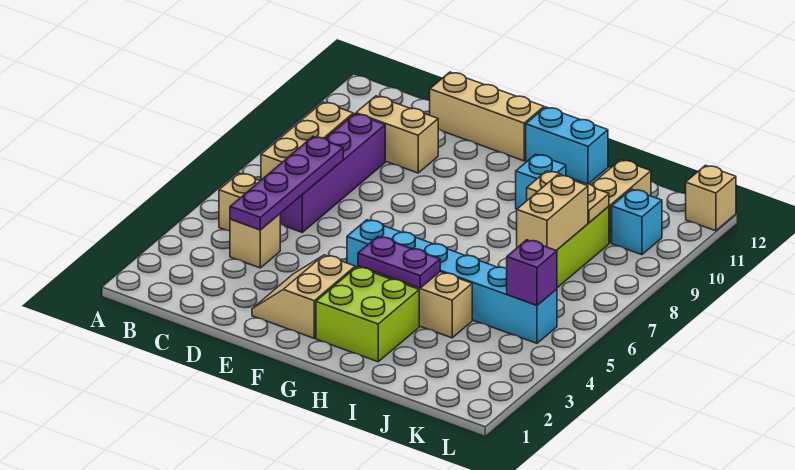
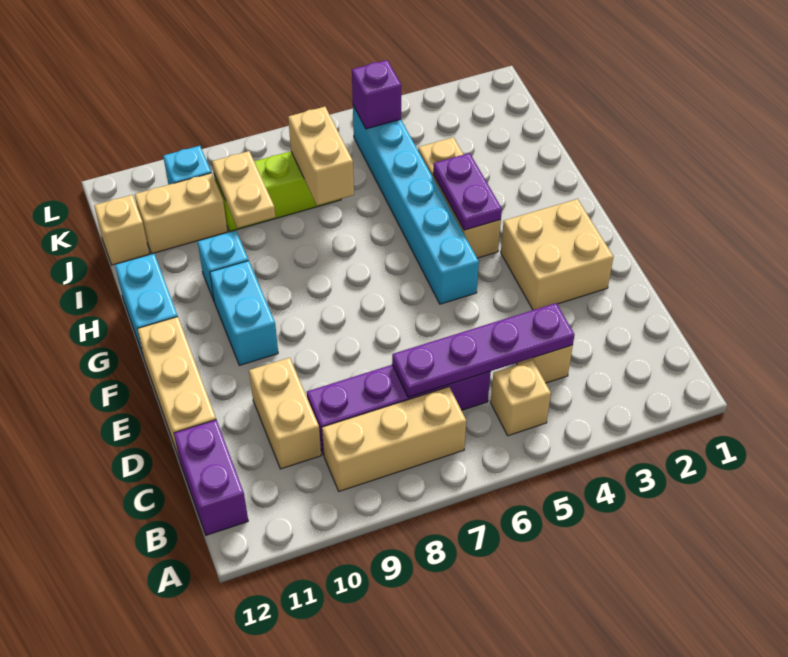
none -> purple brick B12:C12 level 1
tan slope E2:F3 level 1 top F -> tan brick E2:F3 level 1
none -> cyan brick F10:G10 level 1
lime brick G2:H3 level 1 -> none
tan brick J7:J8 level 2 -> tan brick I7:J7 level 2
tan brick L12 level 1 -> tan brick J12 level 1

